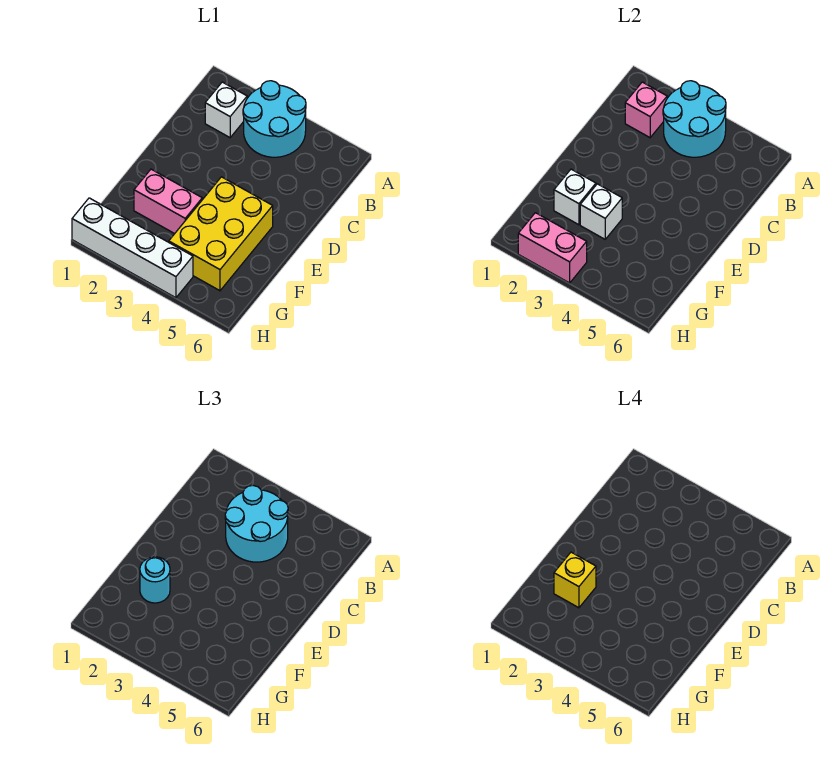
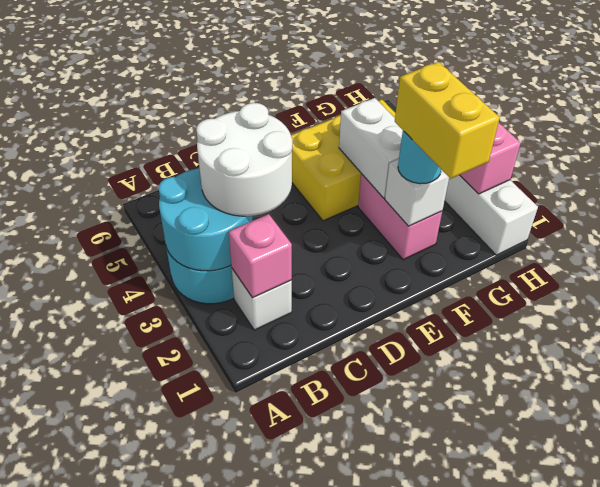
cyan round brick B3:C4 level 3 -> white round brick B3:C4 level 3
yellow brick F2 level 4 -> yellow brick F1:F2 level 4
white brick F3 level 2 -> white brick F3:F4 level 2

